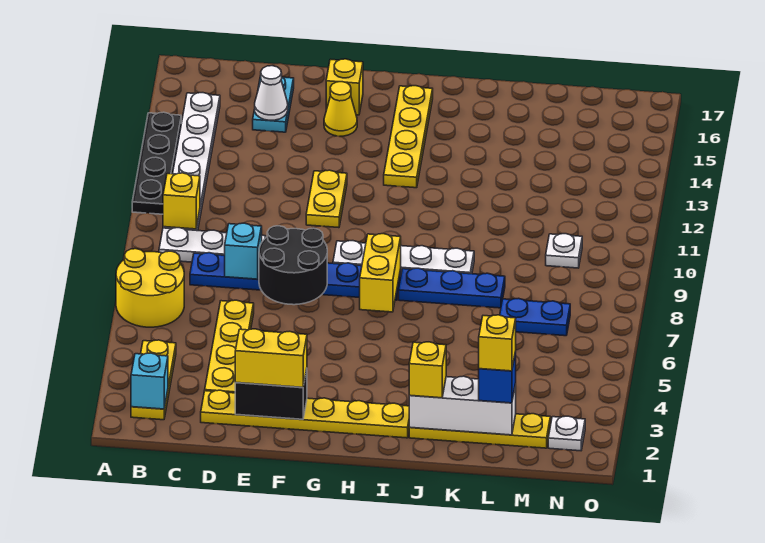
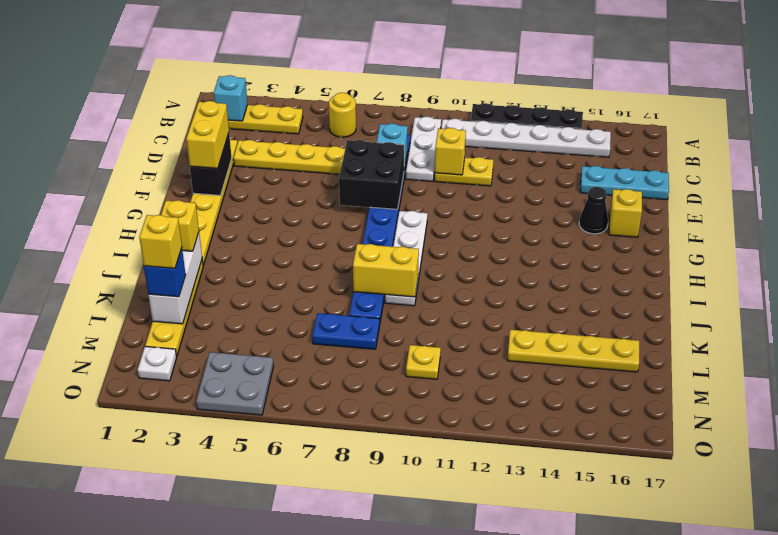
yellow round brick A6:B7 level 1 -> yellow round brick B6 level 1
yellow brick B10 level 2 -> yellow brick D10 level 2
cyan plate D15:D16 level 1 -> cyan plate D15:D17 level 1
white cone D15 level 2 -> none
black round brick E7:F8 level 2 -> black brick E7:F8 level 2
yellow plate F11:F12 level 1 -> yellow plate D10:D11 level 1
yellow cone F15 level 1 -> black cone F15 level 1
yellow brick H7:H8 level 2 -> yellow brick J8:J9 level 2
yellow plate H13:H16 level 1 -> yellow plate L13:L16 level 1
blue plate L7:M7 level 1 -> blue plate L7:L8 level 1
white plate M10 level 1 -> yellow plate M10 level 1
none -> grey plate N4:O5 level 1

